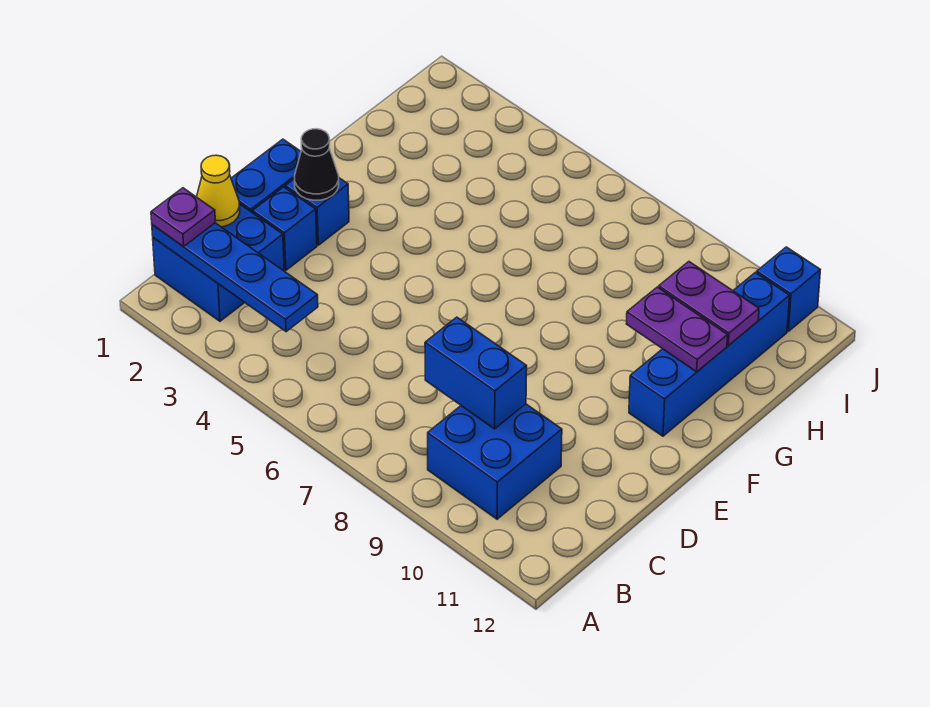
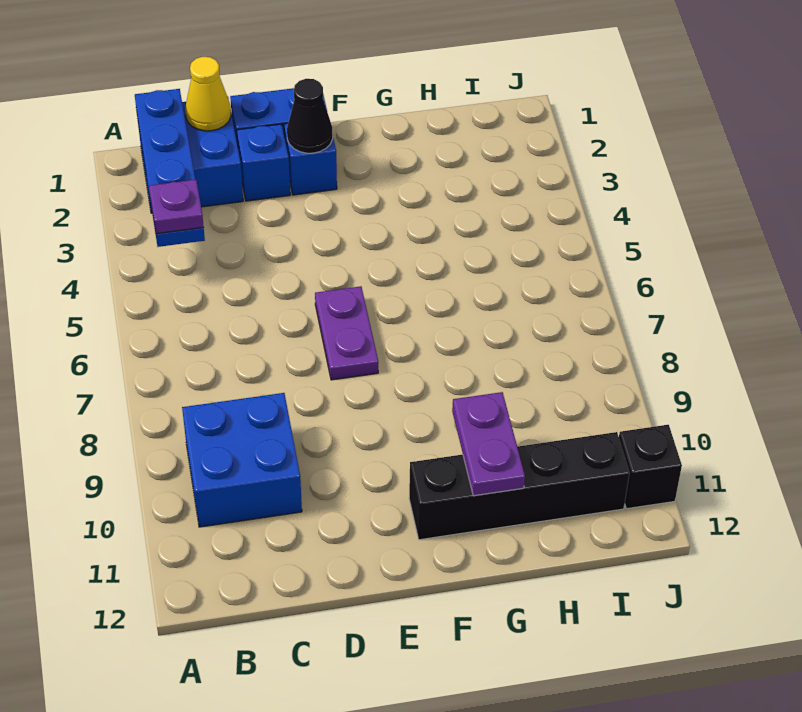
purple plate B1 level 3 -> purple plate B4 level 3
blue brick C8:C9 level 2 -> none
blue brick F11:I11 level 1 -> black brick F11:I11 level 1
purple plate H10:H11 level 2 -> purple plate E6:E7 level 1
blue brick J11 level 1 -> black brick J11 level 1

